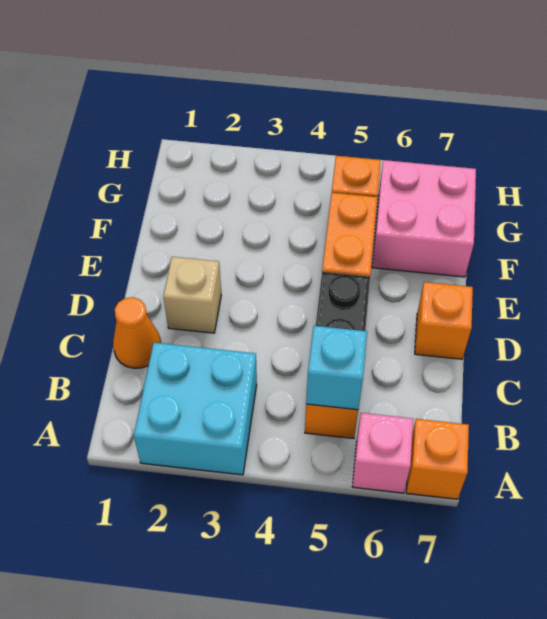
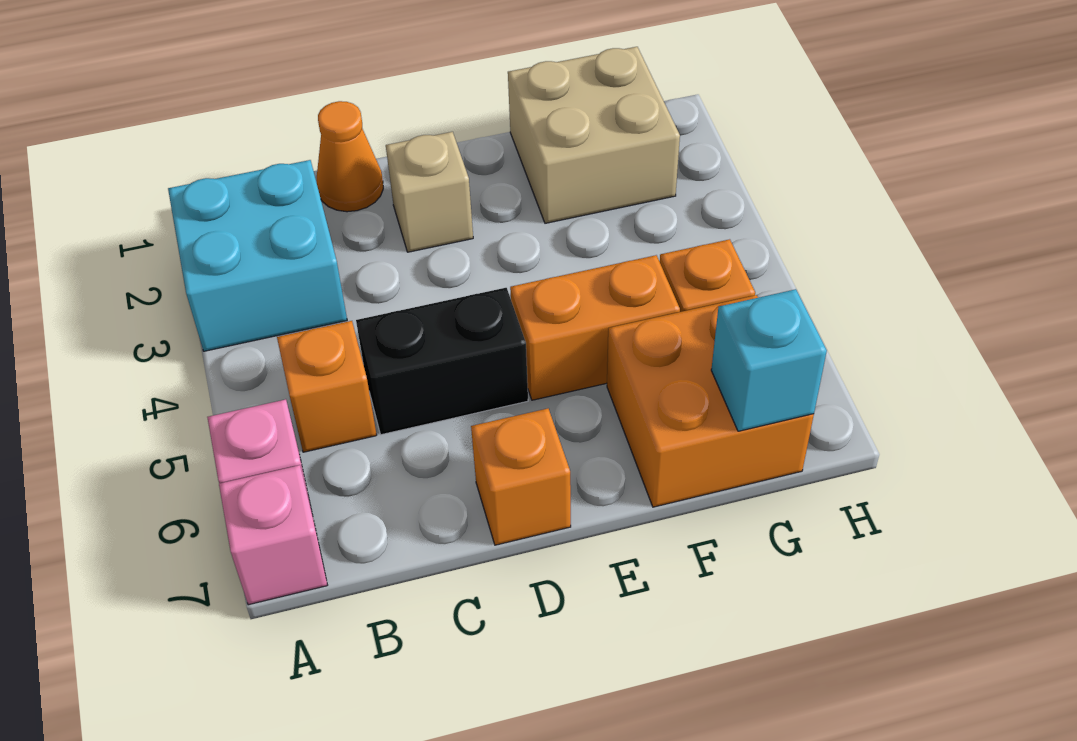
orange brick A7 level 1 -> pink brick A7 level 1
cyan brick B5 level 2 -> cyan brick G7 level 2
none -> tan brick F1:G2 level 1
pink brick F6:G7 level 1 -> orange brick F6:G7 level 1

